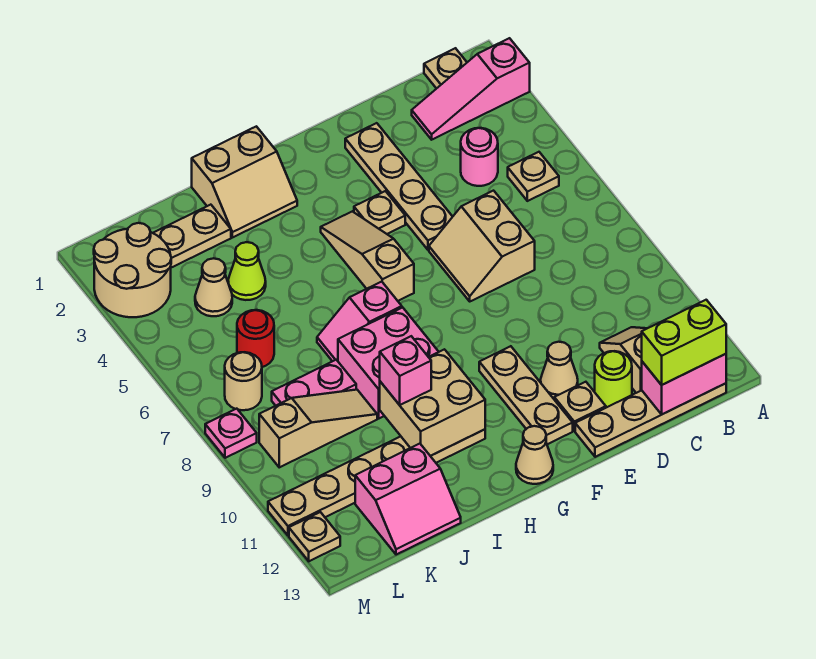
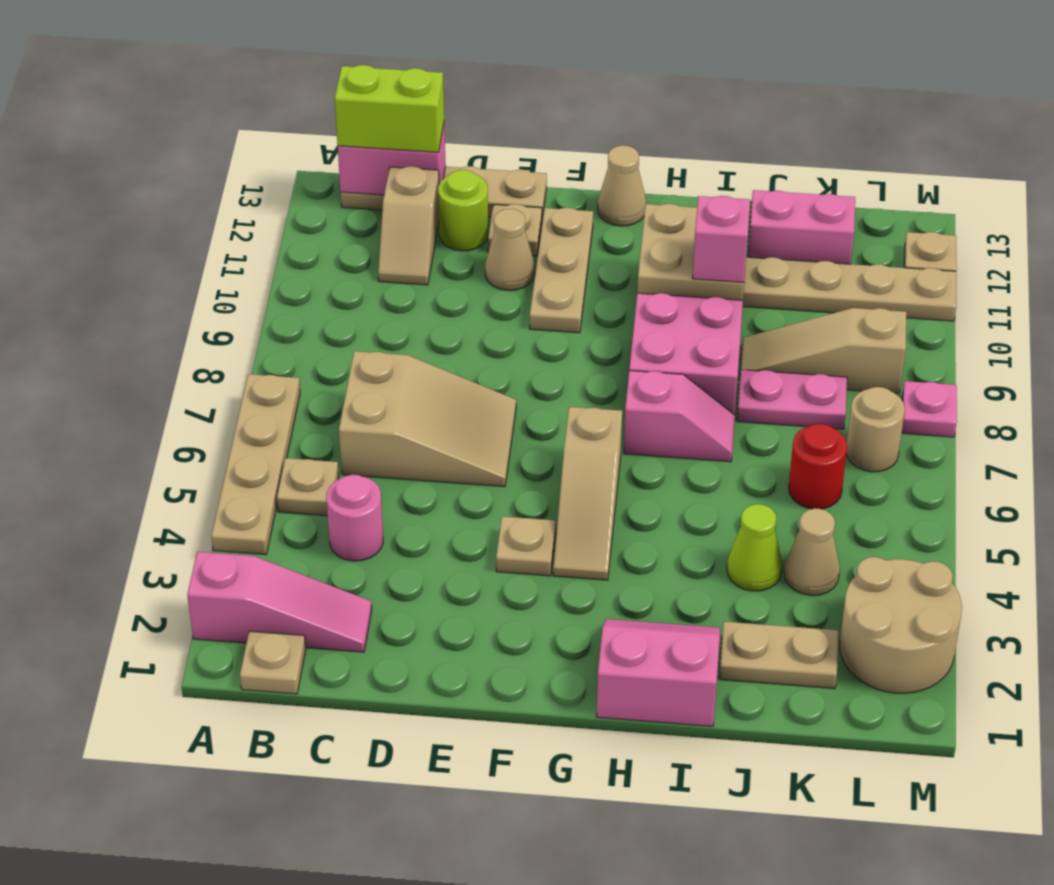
tan slope D6:E7 level 1 top D -> tan slope C6:E7 level 1 top C
tan plate E2:E5 level 1 -> tan plate A4:A7 level 1
tan slope H1:I2 level 1 top 1 -> pink slope H1:I2 level 1 top 1

